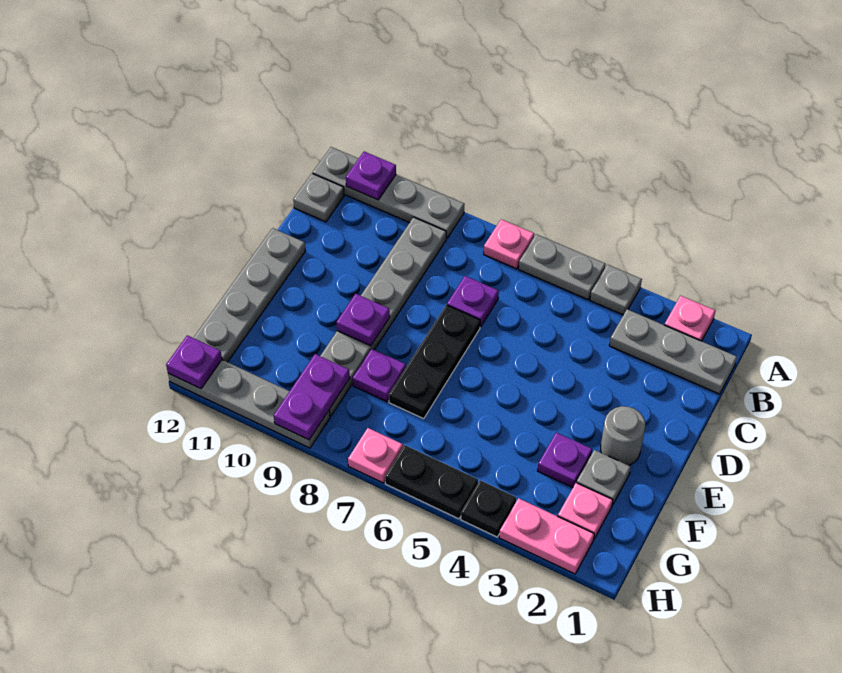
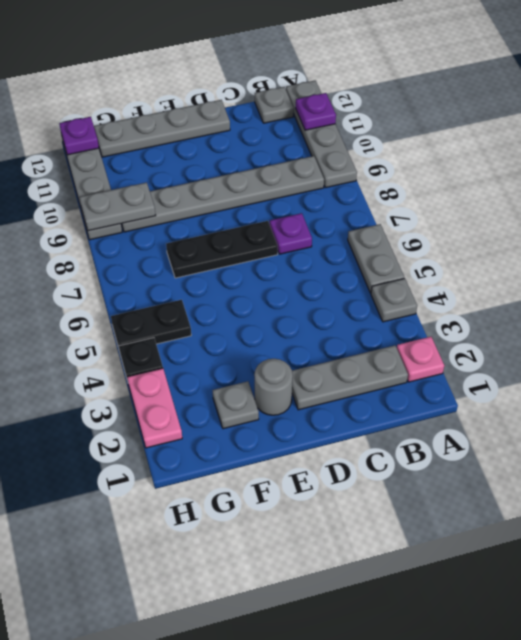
pink plate A7 level 1 -> none
grey plate B1:B3 level 1 -> grey plate B2:D2 level 1
purple plate E9 level 2 -> none
purple plate F3 level 1 -> none
purple plate F8 level 1 -> none
pink plate G2 level 1 -> none
purple plate G9:H9 level 2 -> grey plate G9:H9 level 2
black plate H5:H6 level 1 -> black plate G5:H5 level 1
pink plate H7 level 1 -> none

